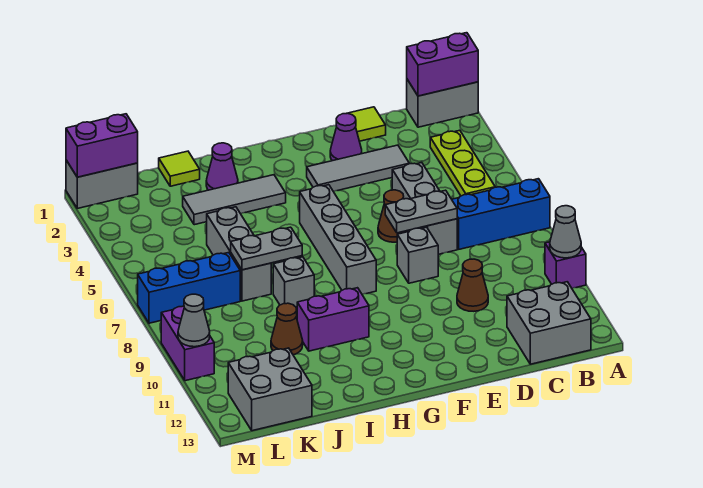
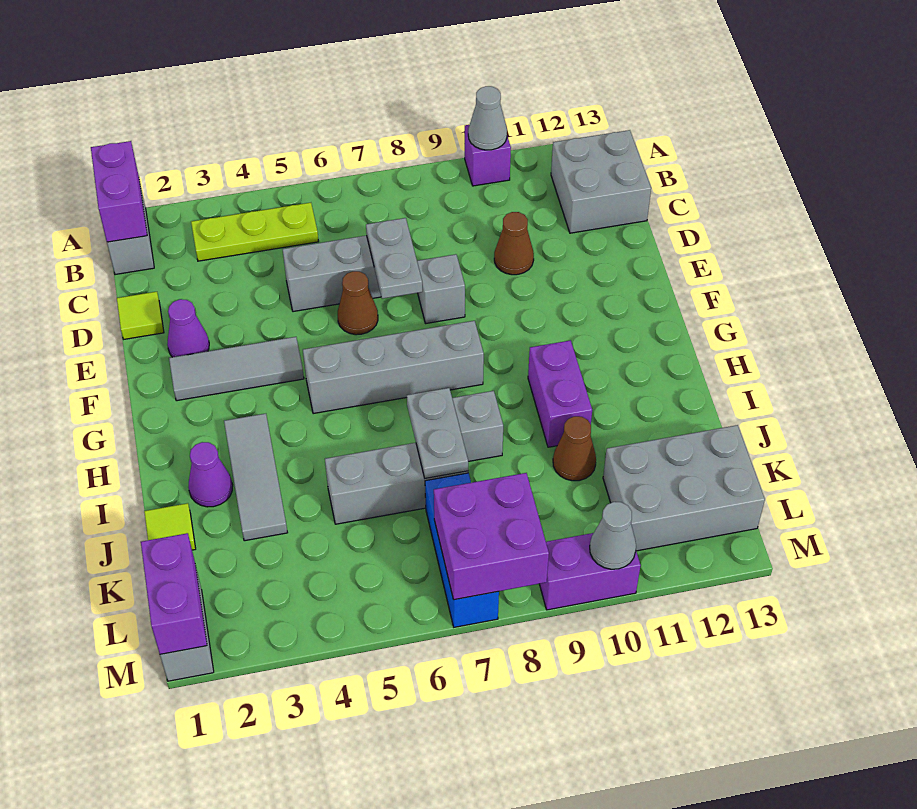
blue brick A7:C7 level 1 -> none
grey tile D3:F3 level 1 -> grey tile F2:F4 level 1
grey brick K12:L13 level 1 -> grey brick K11:L13 level 1
none -> purple brick L7:M8 level 2

